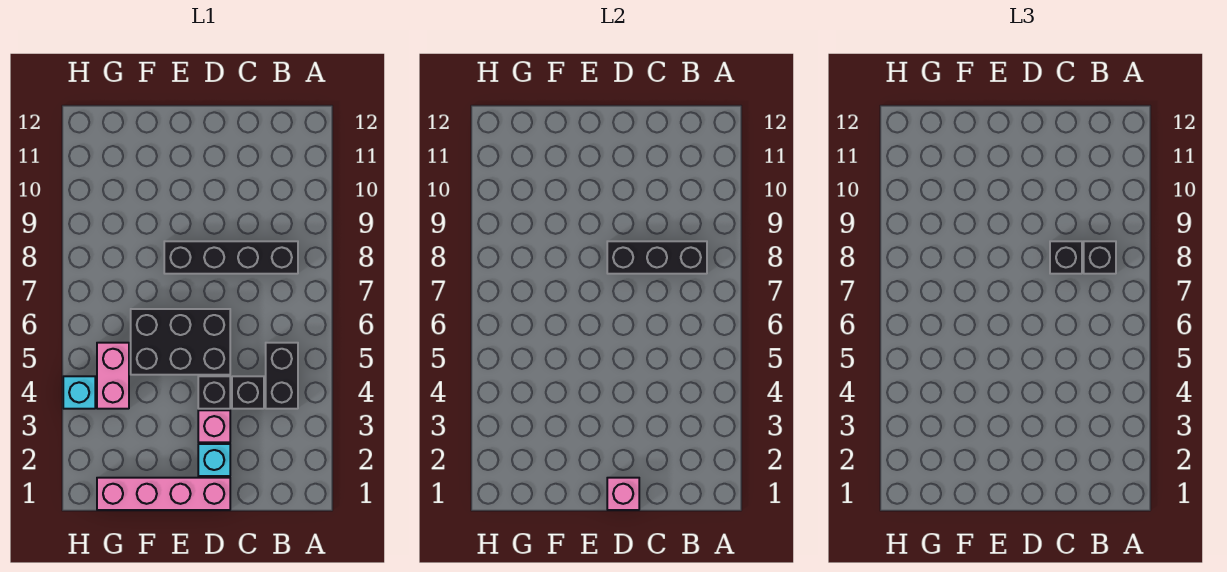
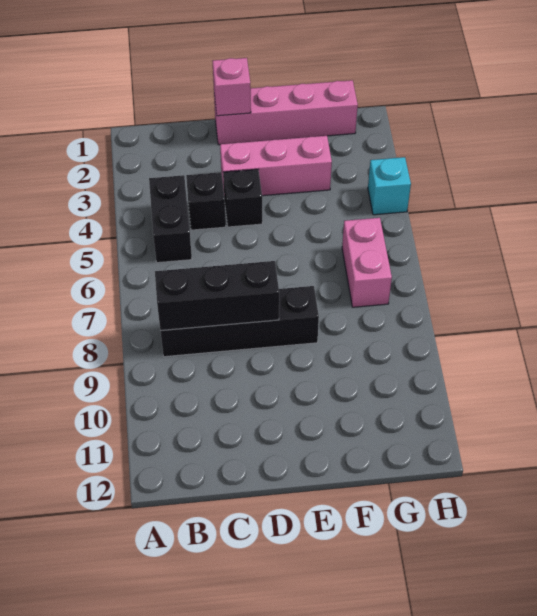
black brick B8 level 3 -> none
black brick C8 level 3 -> none
cyan brick D2 level 1 -> none
pink brick D3 level 1 -> pink brick D3:F3 level 1
black brick D5:F6 level 1 -> none
pink brick G4:G5 level 1 -> pink brick G6:G7 level 1

